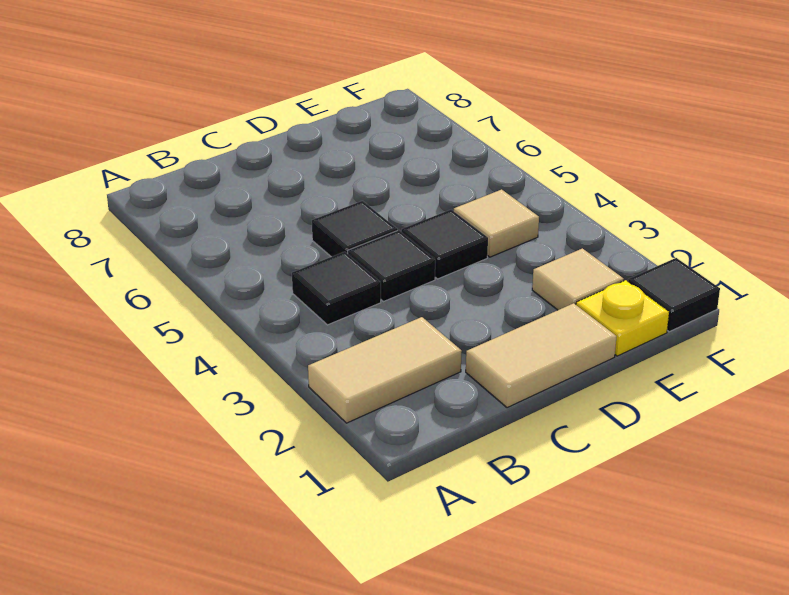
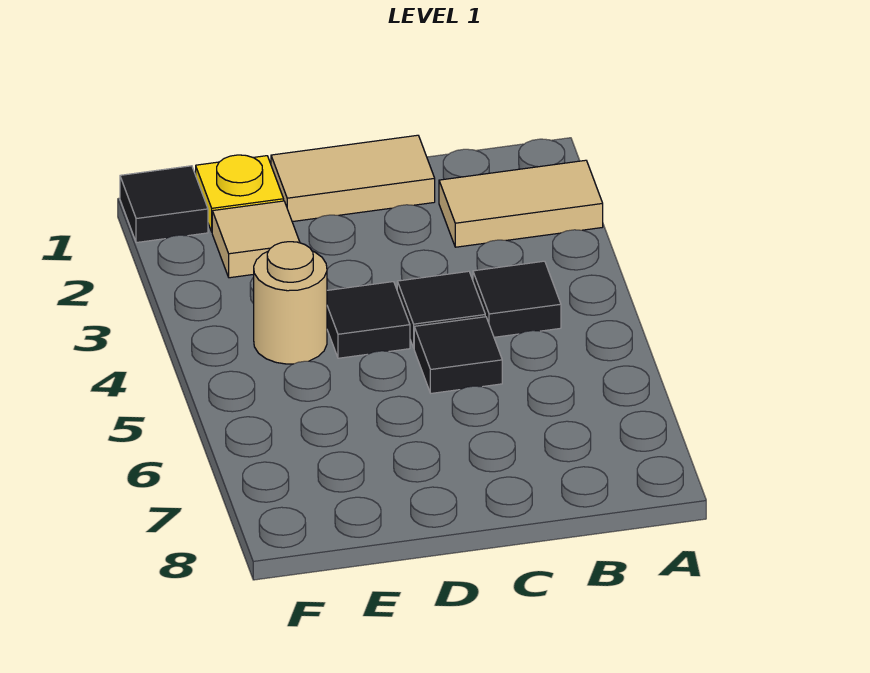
tan tile E4 level 1 -> tan round brick E4 level 1

